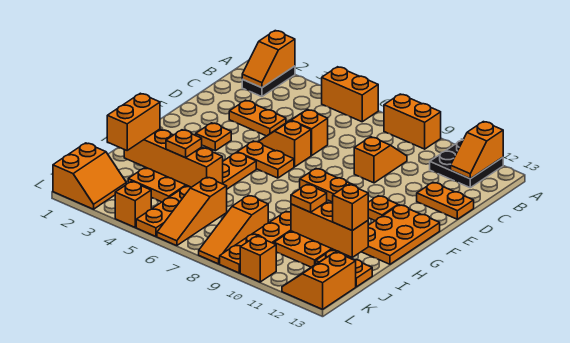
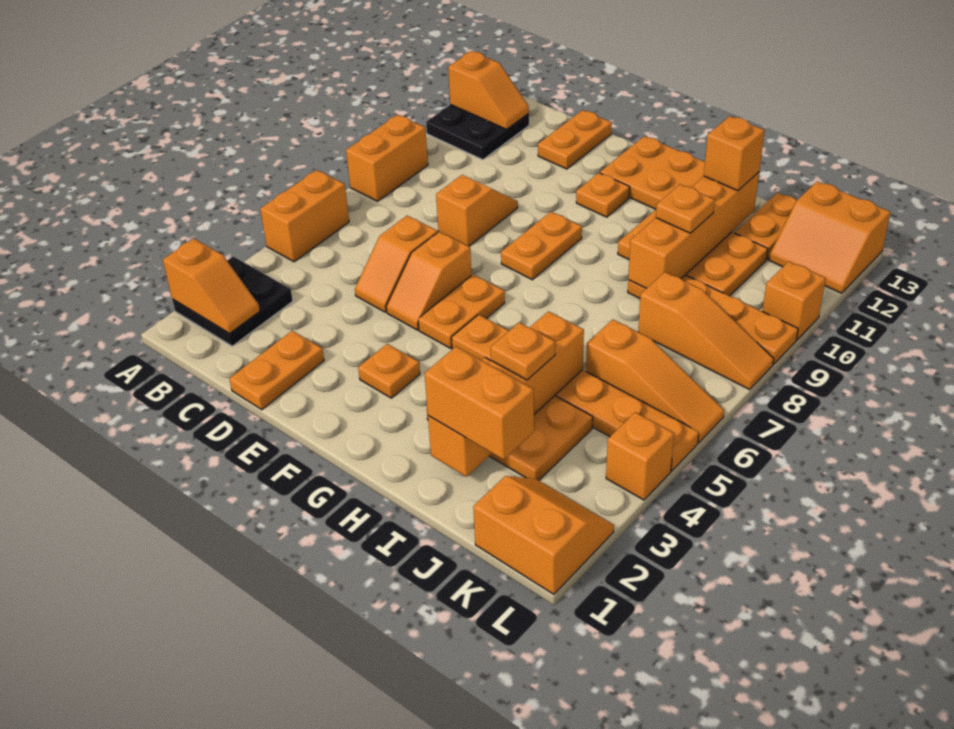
black plate A2:B2 level 1 -> black plate A2:B3 level 1
orange slope C9:D9 level 1 top D -> orange slope D8:D9 level 1 top 8
orange plate D3:D4 level 1 -> orange plate D1:D2 level 1
orange brick I10:I12 level 2 -> orange brick I9:I12 level 2

